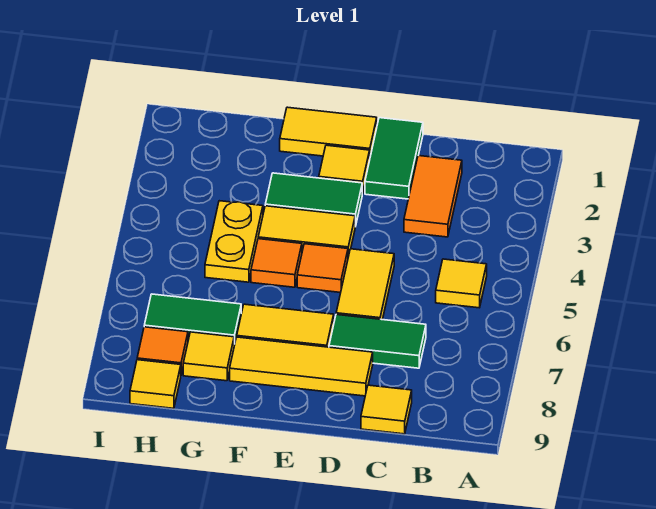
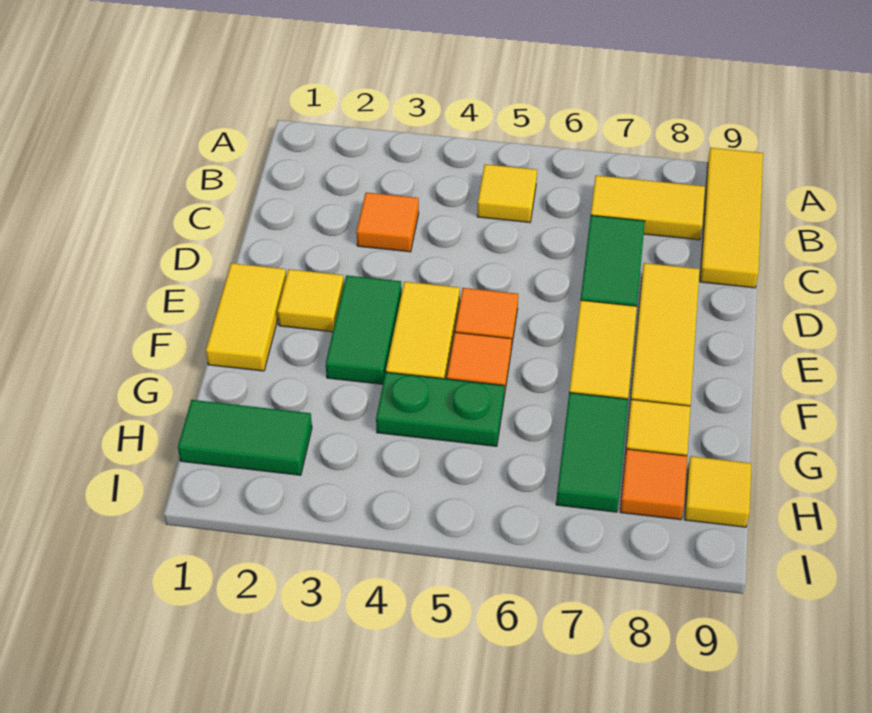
orange tile C2:C3 level 1 -> orange tile C3 level 1
yellow tile C9 level 1 -> yellow tile A9:C9 level 1
green tile D1:D2 level 1 -> green tile H1:H2 level 1
yellow tile D5:D6 level 1 -> yellow tile B7:B8 level 1
yellow plate G4:G5 level 1 -> green plate G4:G5 level 1

